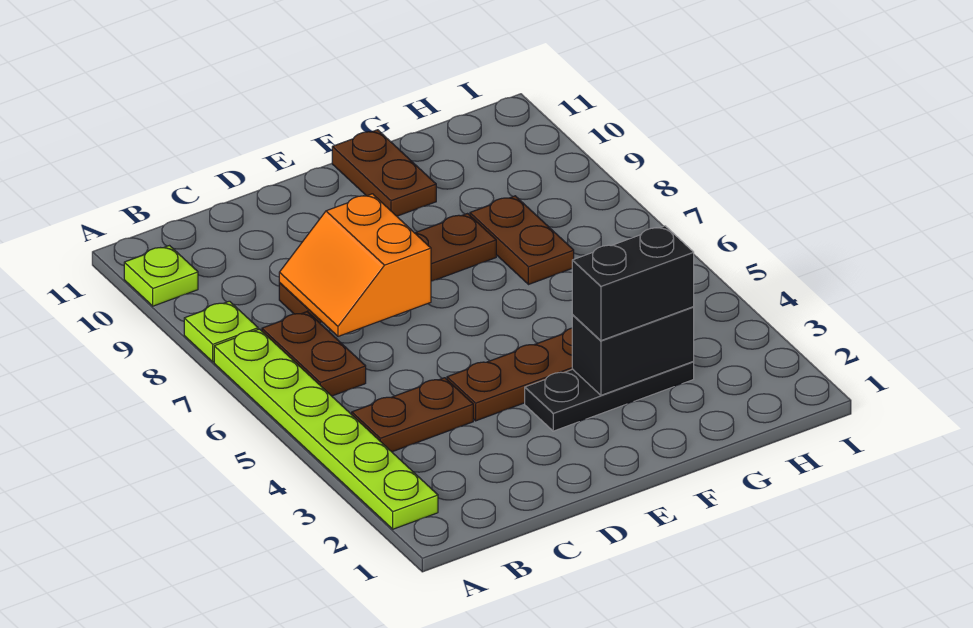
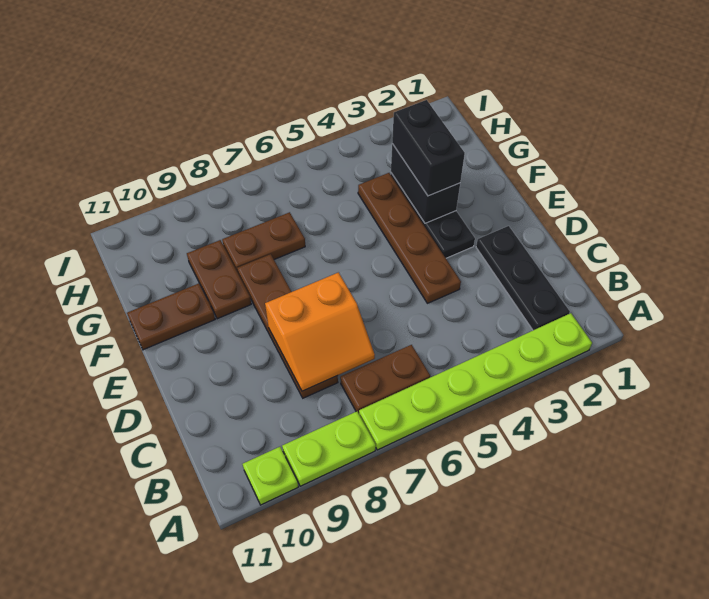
lime plate A8 level 1 -> lime plate A8:A9 level 1
none -> black plate B2:D2 level 1
brown plate B4:C4 level 1 -> brown plate F9:G9 level 1

